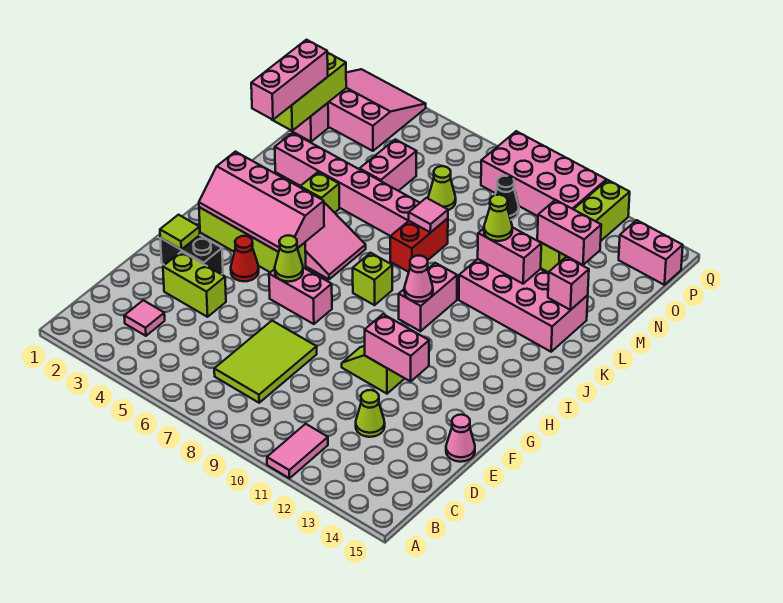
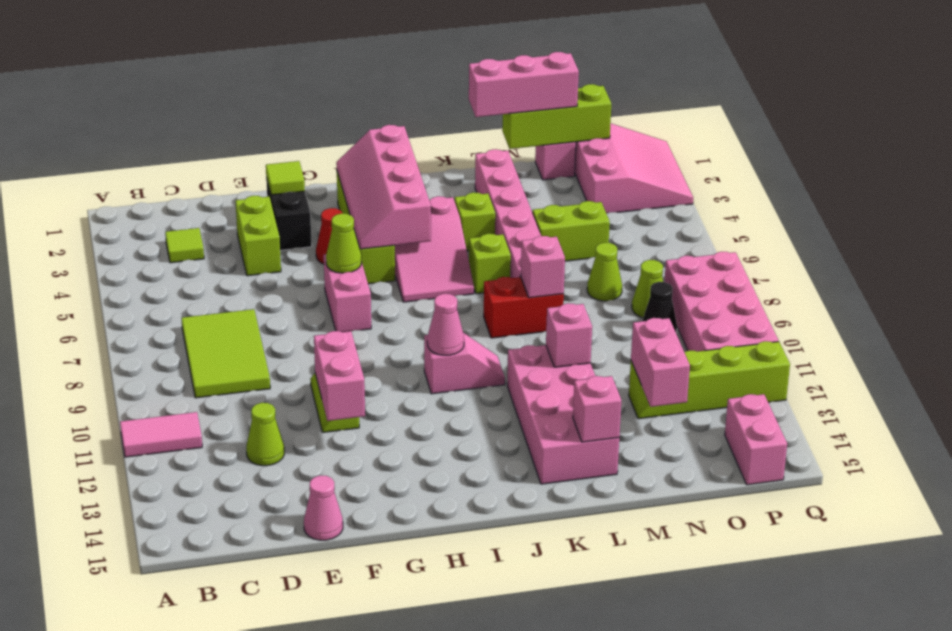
pink tile C3 level 1 -> lime tile C3 level 1
lime tile C7:E8 level 1 -> lime tile C7:D9 level 1
lime brick I8 level 1 -> lime brick K6 level 1
pink brick I10:J10 level 1 -> pink slope I10:J10 level 1 top I
pink tile L8 level 2 -> pink brick L8 level 2
pink brick L11:L12 level 2 -> pink brick L11 level 2
lime cone L11 level 3 -> lime cone O8 level 1
pink brick M5:N5 level 1 -> lime brick M5:N5 level 1

